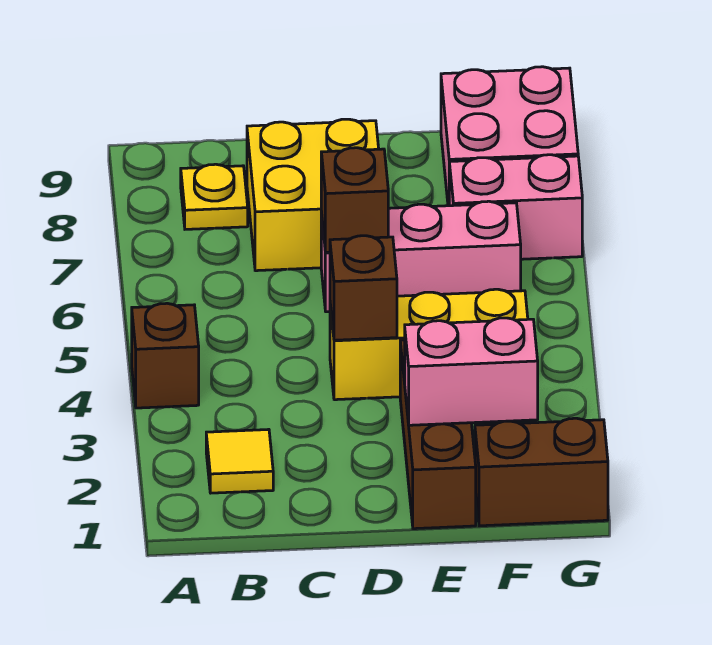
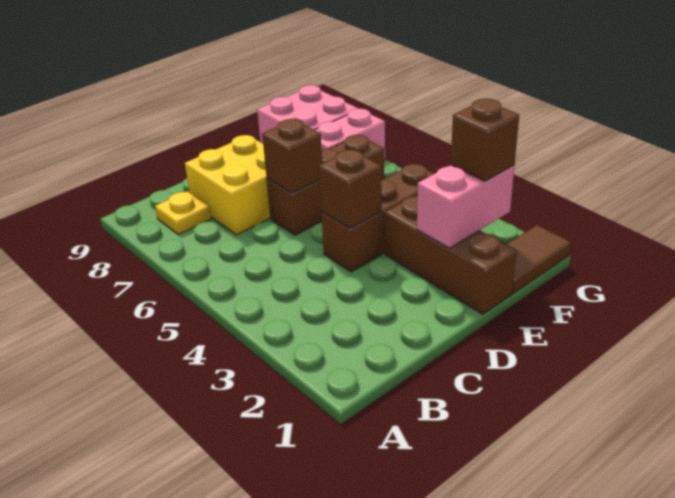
brown brick A4 level 1 -> brown brick F2 level 3
yellow tile B2 level 1 -> none
yellow brick D4:F4 level 1 -> brown brick D4:F4 level 1
pink brick D6:F6 level 1 -> brown brick D6:F6 level 1
brown brick F1:G1 level 1 -> brown tile F1:G1 level 1

